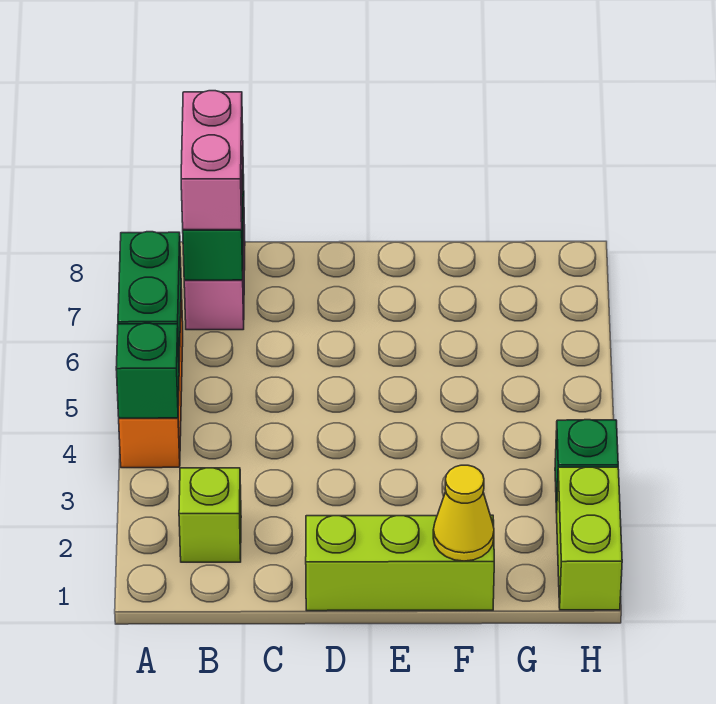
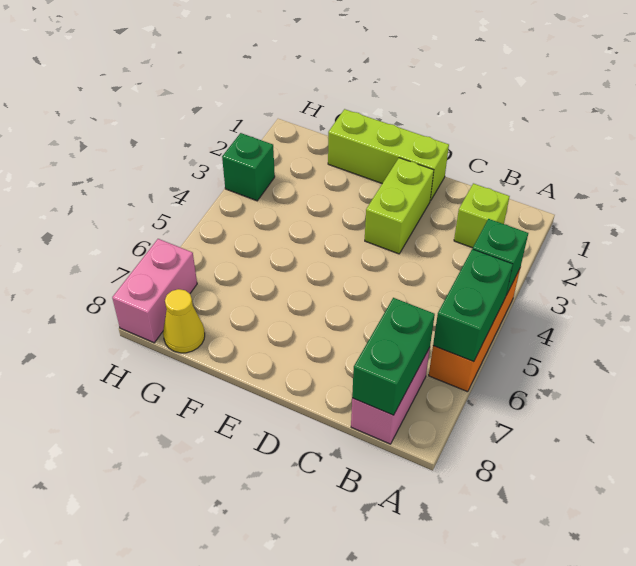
pink brick B7:B8 level 3 -> pink brick H7:H8 level 1
yellow cone F1 level 2 -> yellow cone G8 level 1
lime brick H1:H2 level 1 -> lime brick D2:D3 level 1

